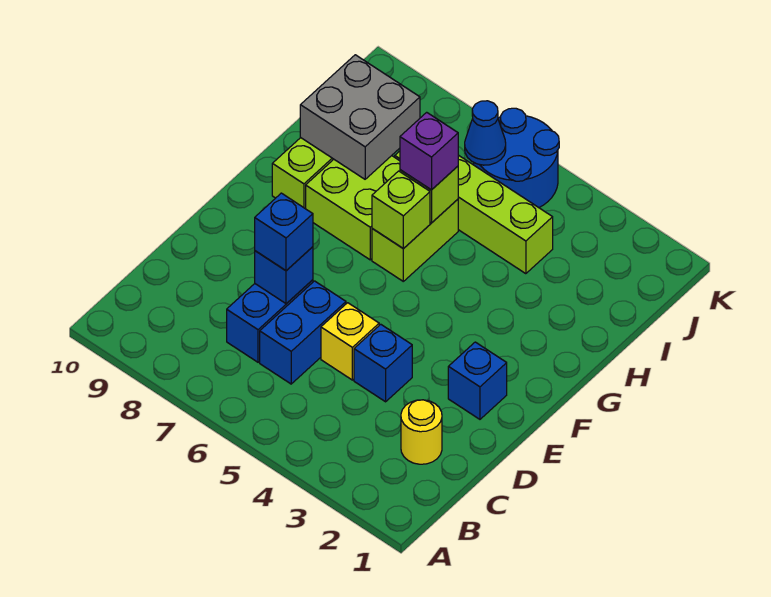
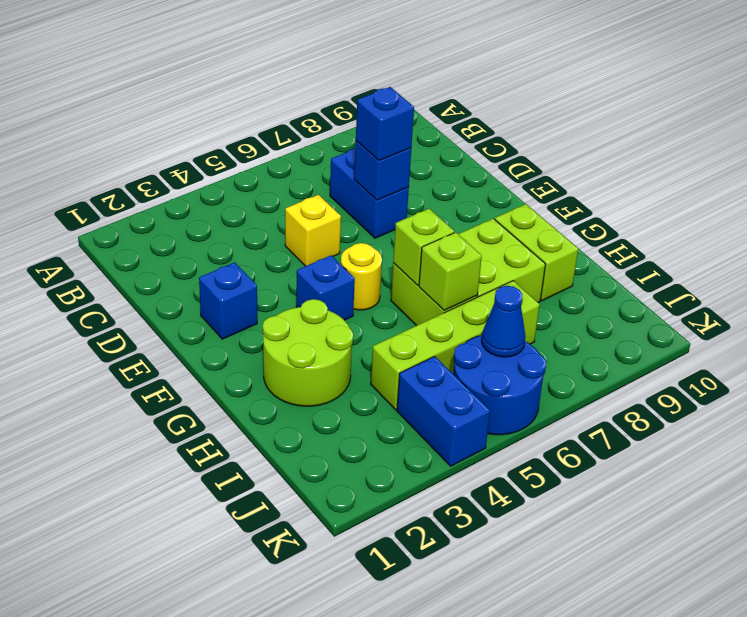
yellow round brick C2 level 1 -> yellow round brick F5 level 1
blue brick C6:D6 level 1 -> blue brick J4:K4 level 1
blue brick D4 level 1 -> blue brick F4 level 1
none -> lime round brick G2:H3 level 1
purple brick H6 level 3 -> none
grey brick H8:I9 level 2 -> none

